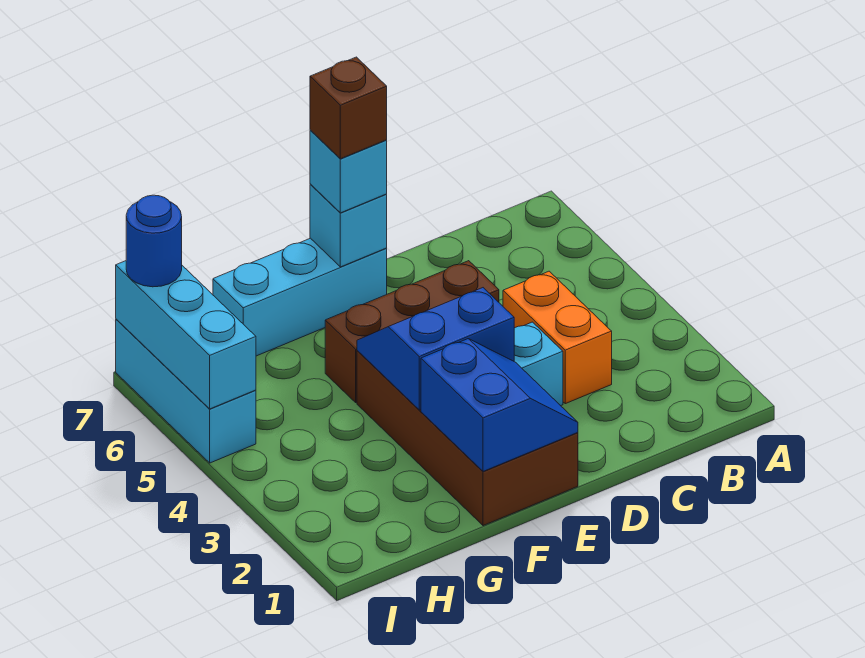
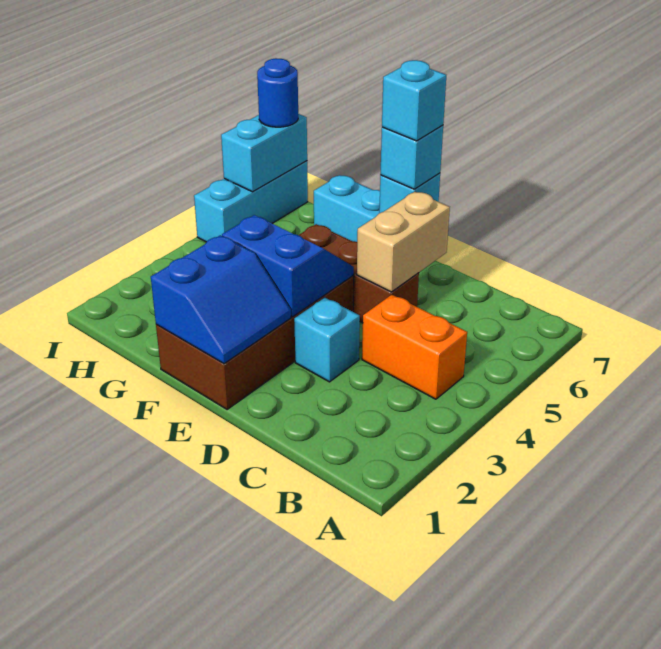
orange brick C3:C4 level 1 -> orange brick B4:C4 level 1
none -> tan brick D5:D6 level 2
brown brick E7 level 4 -> cyan brick E7 level 4
cyan brick I5:I7 level 2 -> cyan brick I6:I7 level 2

